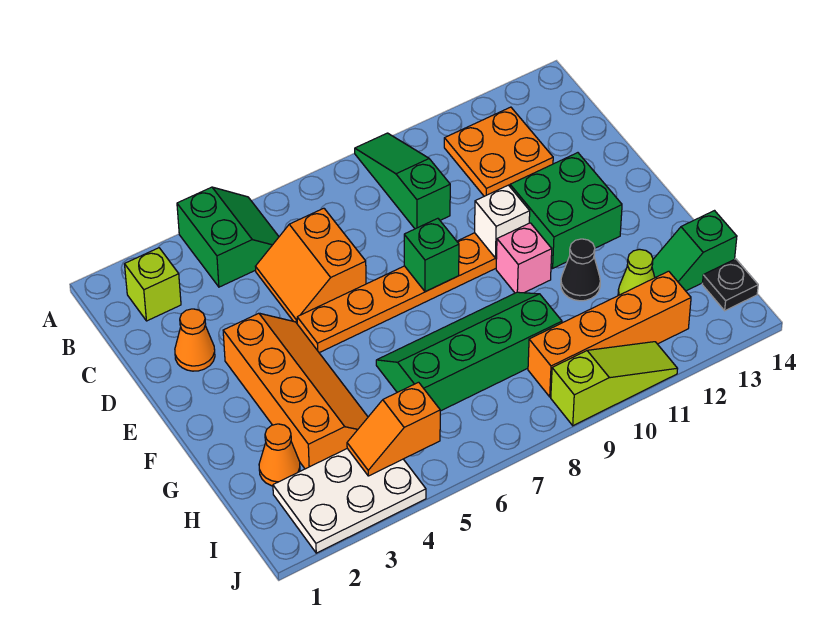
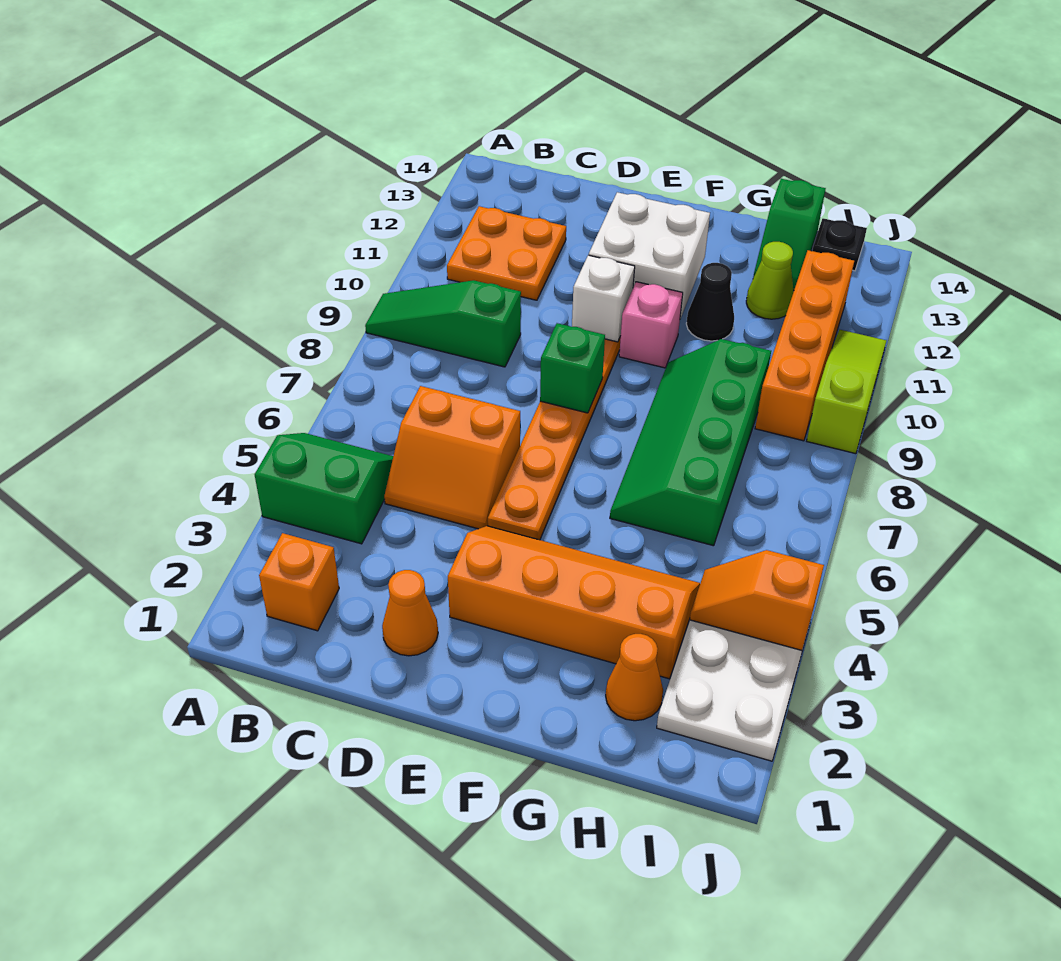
lime brick B2 level 1 -> orange brick B2 level 1
green brick E11:F12 level 2 -> white brick E11:F12 level 2
orange slope I4:I5 level 2 top 5 -> orange slope I4:J4 level 2 top J

